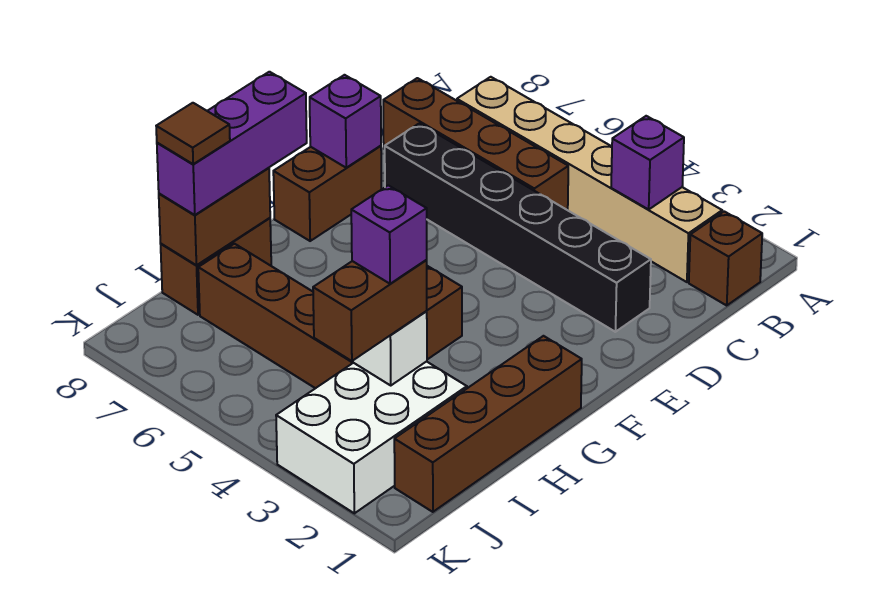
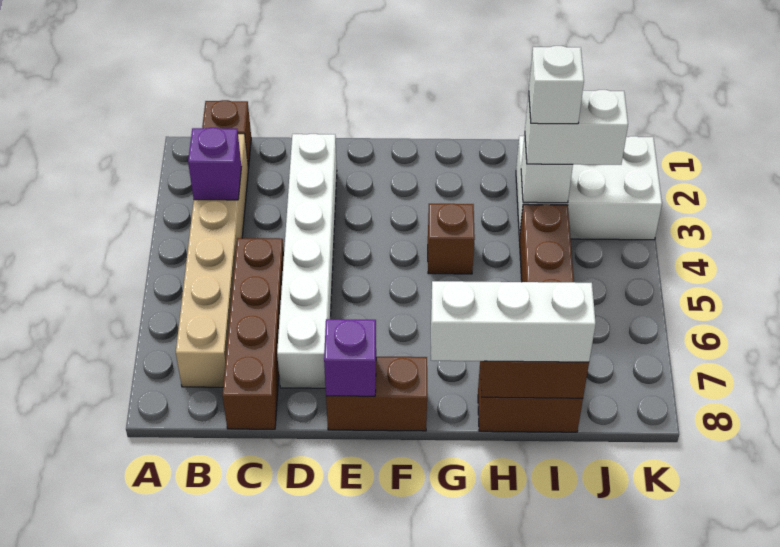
black brick D2:D7 level 1 -> white brick D2:D7 level 1
brown brick G1:J1 level 1 -> none
purple brick G8:I8 level 3 -> white brick G8:I8 level 3
brown brick I3:J3 level 3 -> white brick I3:J3 level 3
purple brick I3 level 4 -> white brick I3 level 4
brown tile I8 level 4 -> none

